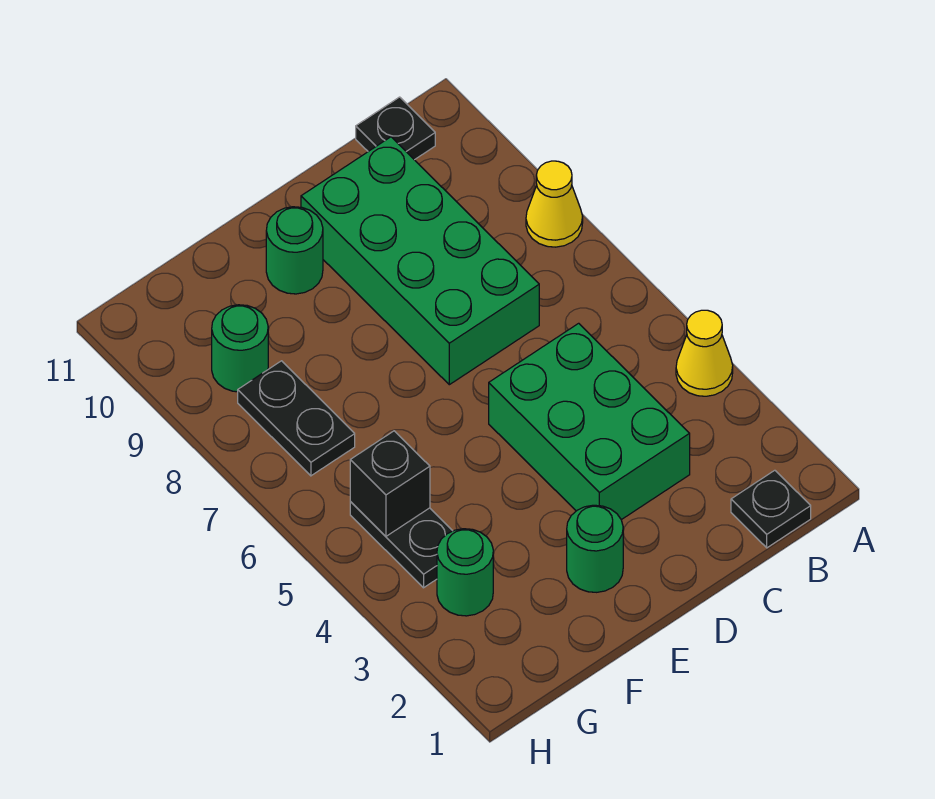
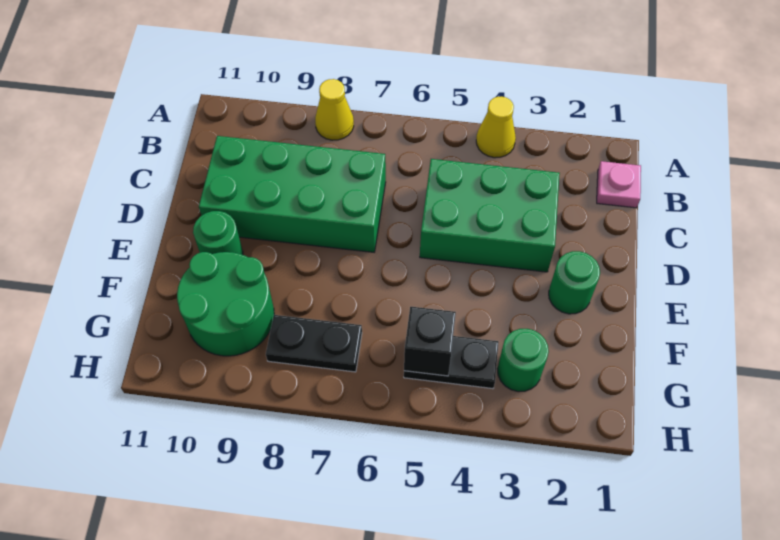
black plate B1 level 1 -> pink plate B1 level 1
black plate B11 level 1 -> none
green round brick G9 level 1 -> green round brick F9:G10 level 1

